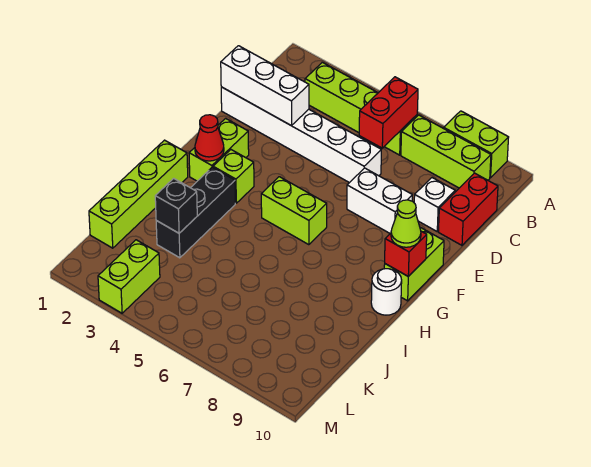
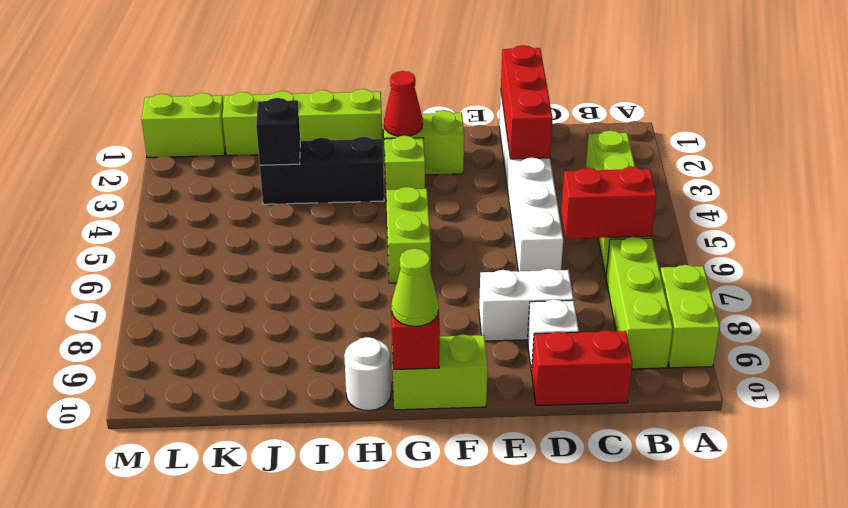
white brick D1:D3 level 2 -> red brick D1:D3 level 2
white brick E7:E8 level 1 -> white brick D8:E8 level 1
lime brick L3:M3 level 1 -> lime brick L1:M1 level 1

